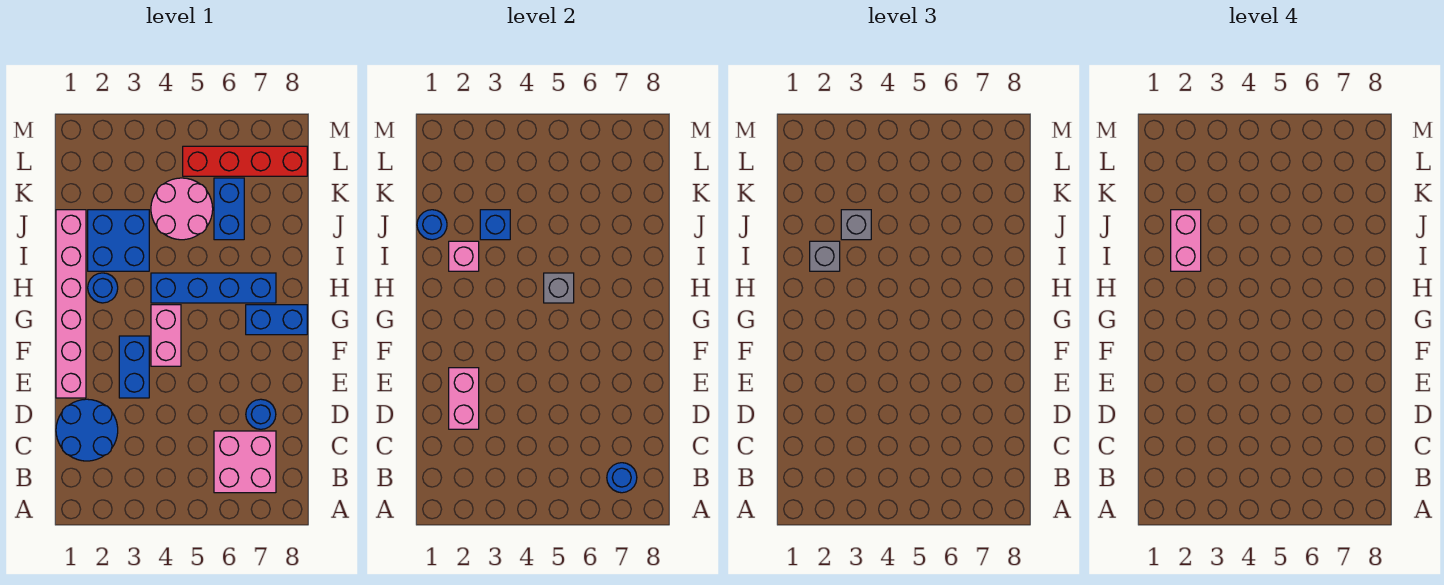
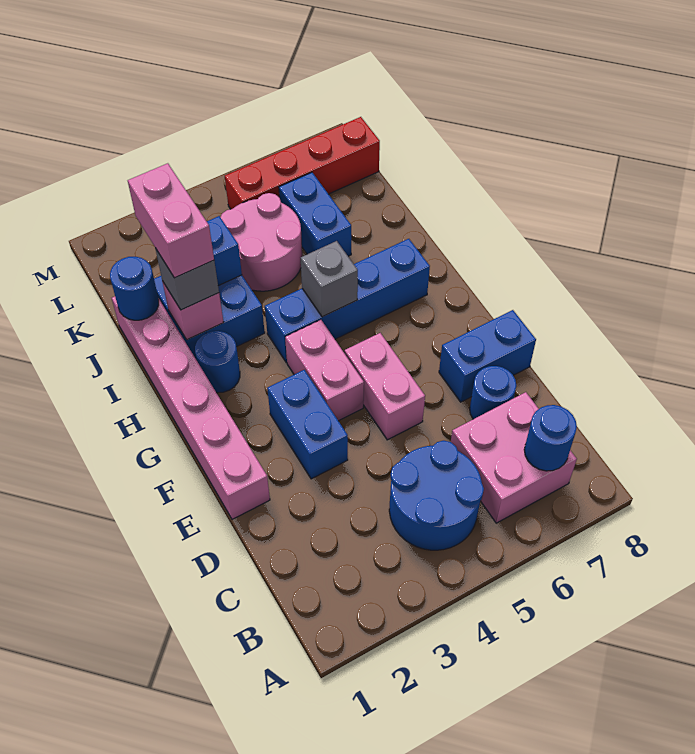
blue round brick C1:D2 level 1 -> blue round brick B4:C5 level 1
pink brick D2:E2 level 2 -> pink brick E5:F5 level 1
blue brick G7:G8 level 1 -> blue brick E7:E8 level 1
grey brick J3 level 3 -> none

